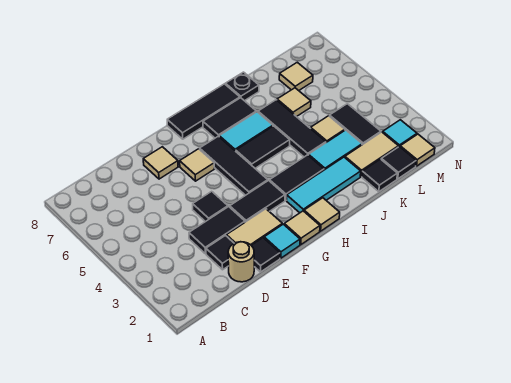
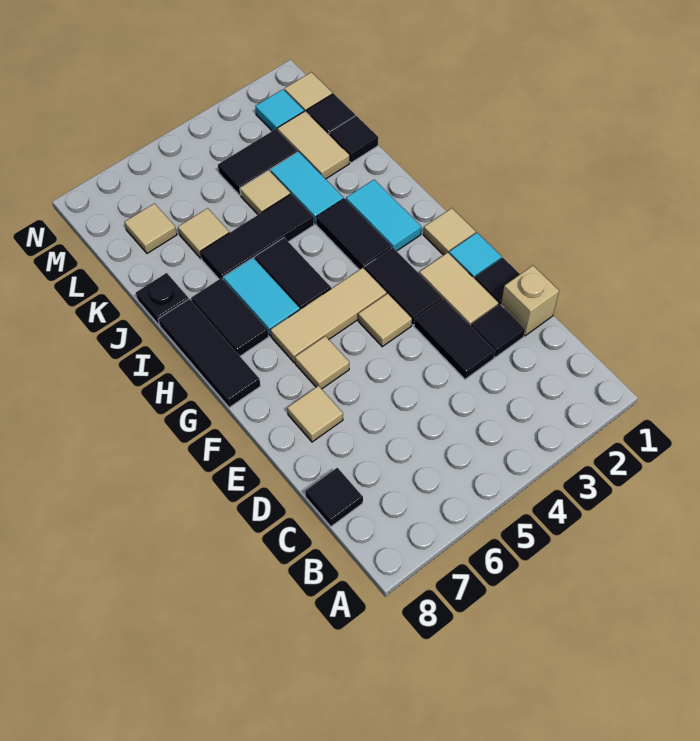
tan round brick D1 level 1 -> tan brick D1 level 1
black tile E4 level 1 -> black tile C8 level 1
black tile G4:G6 level 1 -> tan tile G4:G6 level 1
tan tile H1 level 1 -> tan tile F4 level 1
cyan tile H2:J2 level 1 -> cyan tile H2:I2 level 1

